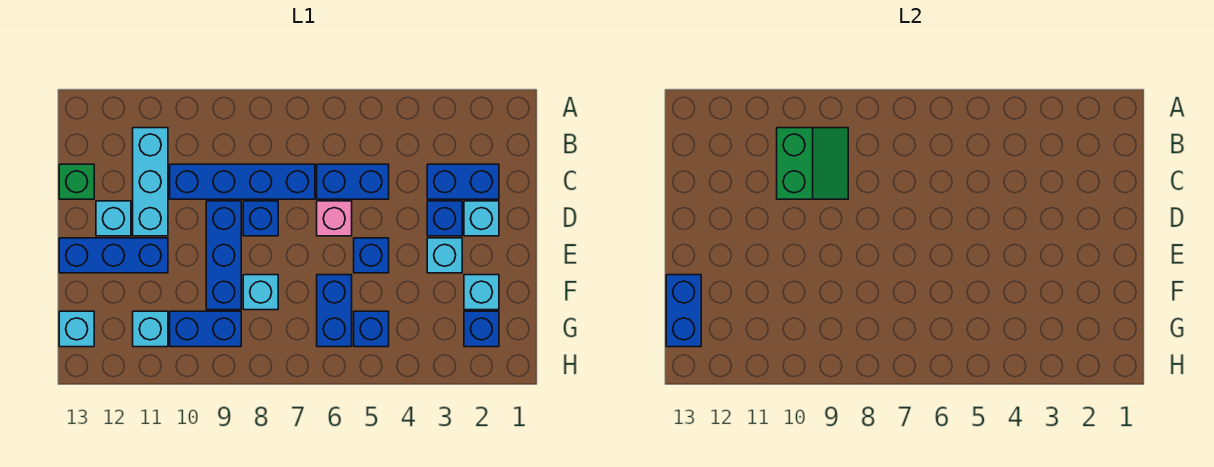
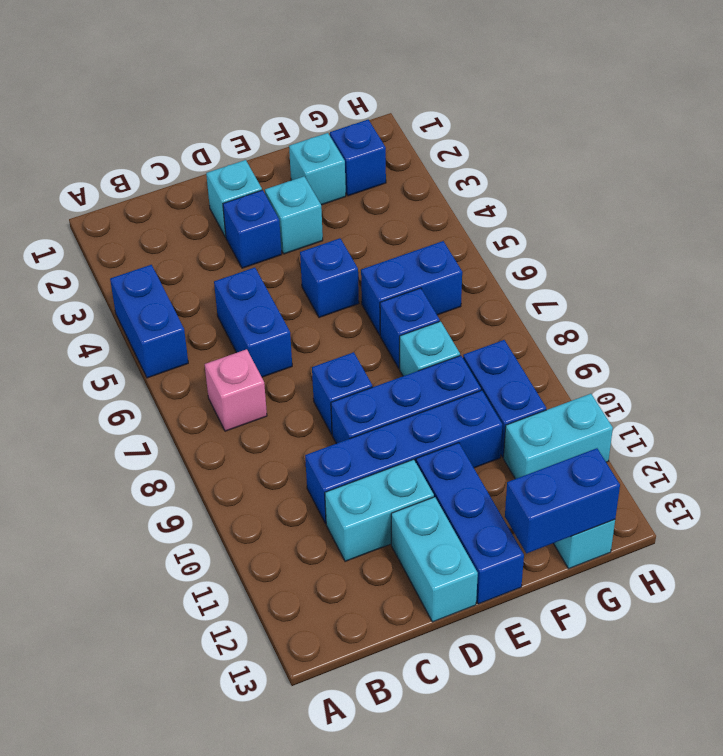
green slope B9:C10 level 2 top 10 -> none
cyan brick B11:D11 level 1 -> cyan brick C11:D11 level 1
blue brick C2:C3 level 1 -> blue brick A4:A5 level 1
blue brick C7:C10 level 1 -> blue brick C10:F10 level 1
green brick C13 level 1 -> none
pink brick D6 level 1 -> pink brick B7 level 1
cyan brick D12 level 1 -> cyan brick D12:D13 level 1
blue brick G5 level 1 -> blue brick F7 level 1
cyan brick G11 level 1 -> cyan brick G11:H11 level 1

